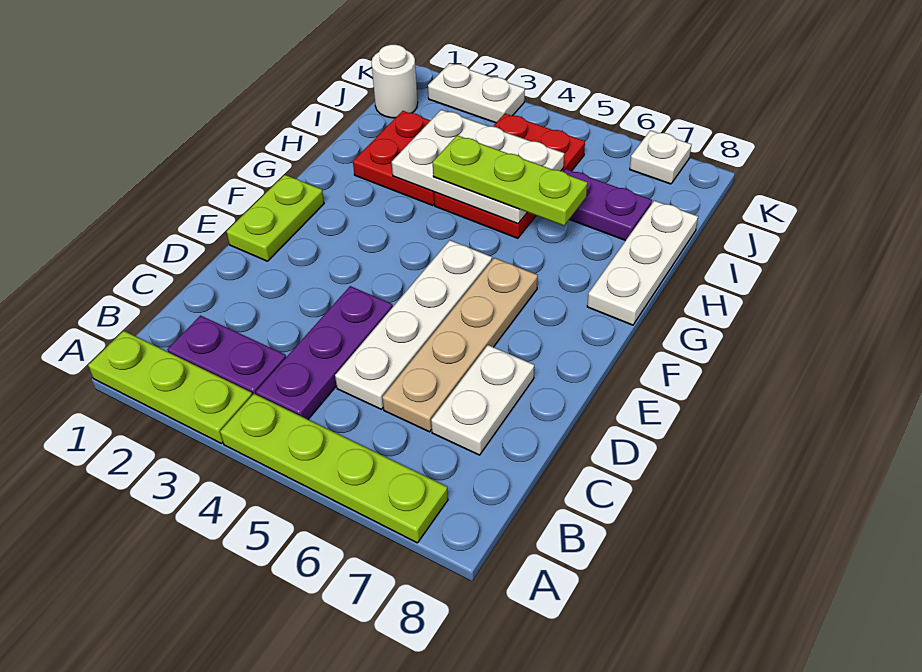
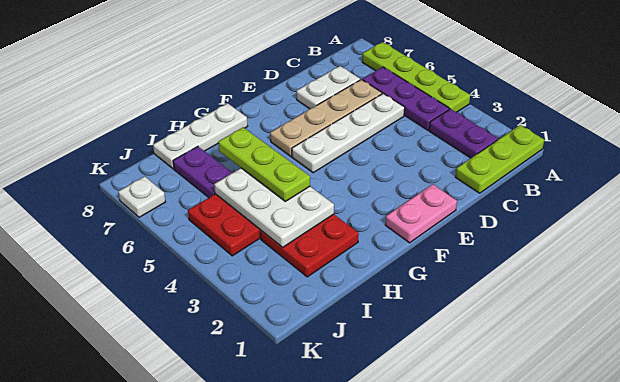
lime plate A1:A3 level 1 -> lime plate A1:C1 level 1
purple plate B4:D4 level 1 -> purple plate B4:B6 level 1
lime plate E1:F1 level 1 -> pink plate E1:F1 level 1
white round brick J1 level 1 -> none
white plate K2:K3 level 1 -> none

